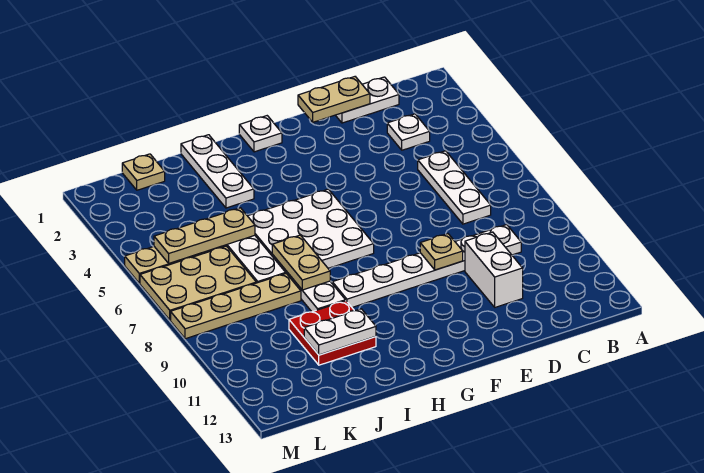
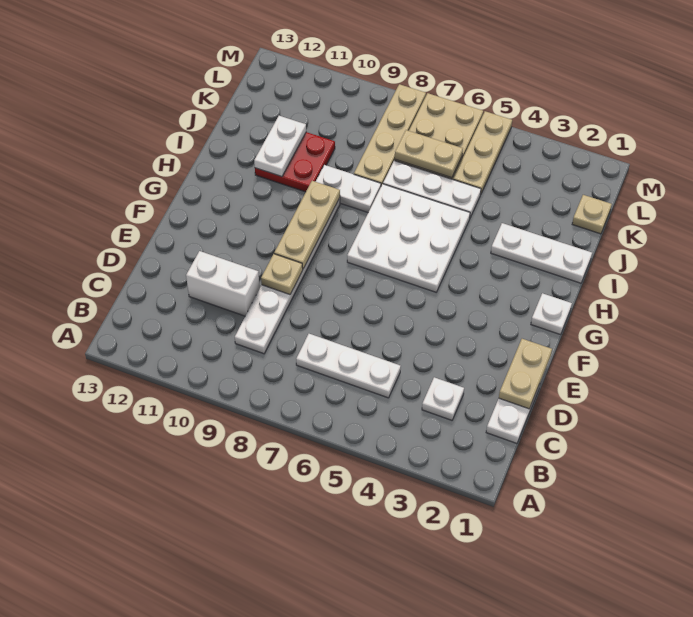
tan plate I7:I8 level 2 -> tan plate K6:K7 level 2
tan plate J5:L5 level 2 -> tan plate F9:H9 level 2

